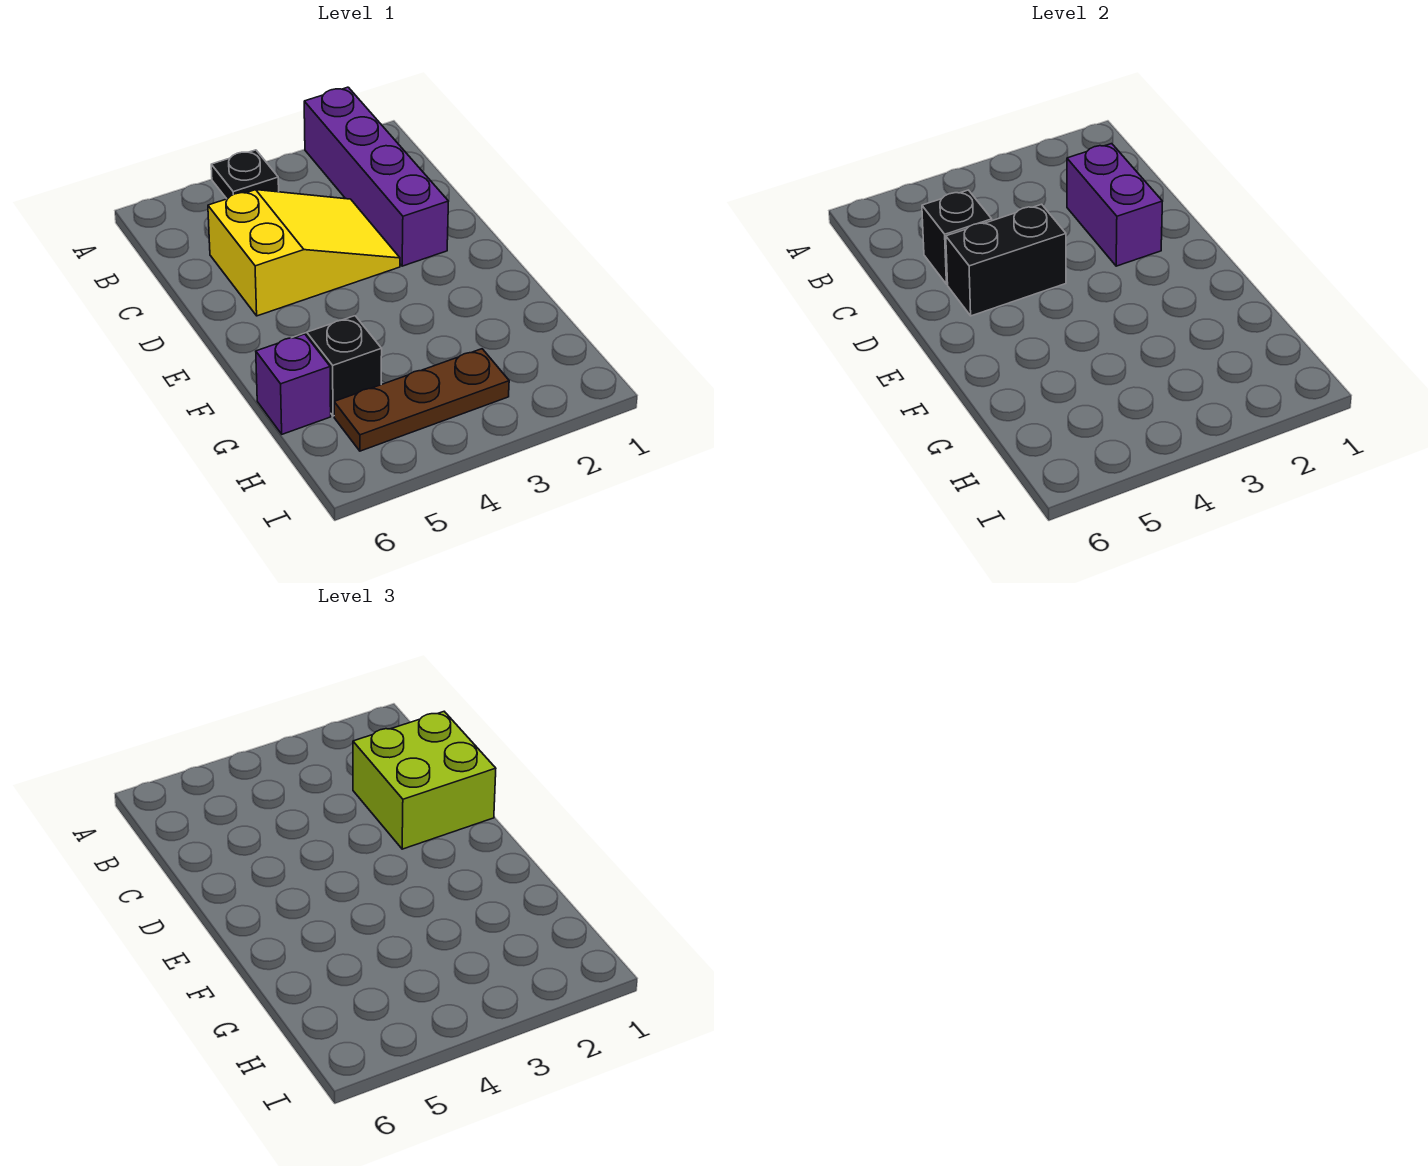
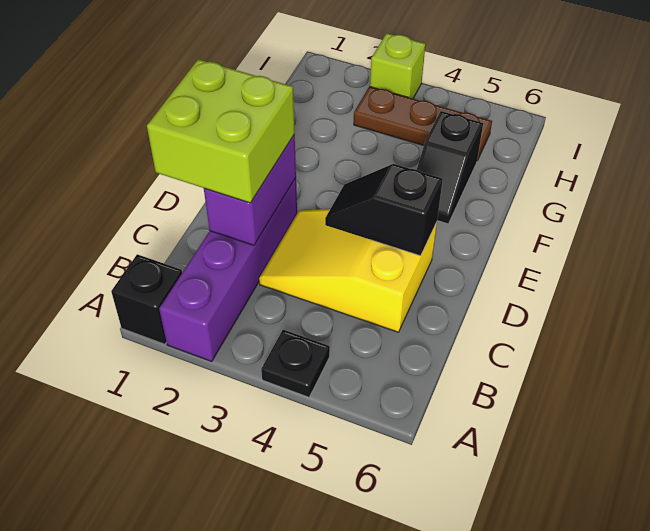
black brick C5 level 2 -> black brick A1 level 1
black brick D4:D5 level 2 -> black slope D4:D5 level 2 top 5
purple brick G6 level 1 -> none
none -> lime brick I3 level 1

